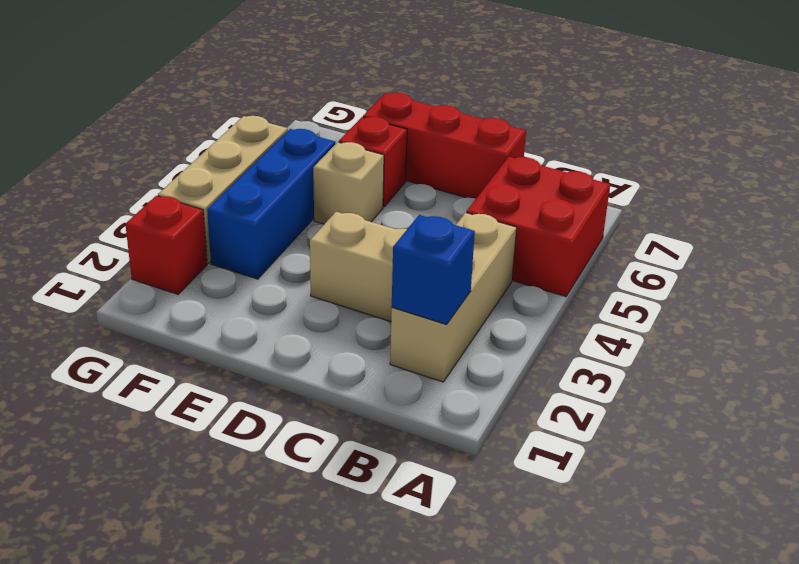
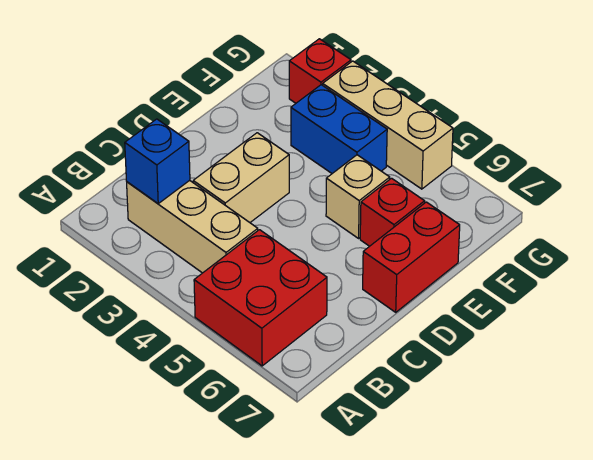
red brick C7:E7 level 1 -> red brick D7:E7 level 1
blue brick F3:F5 level 1 -> blue brick F3:F4 level 1

